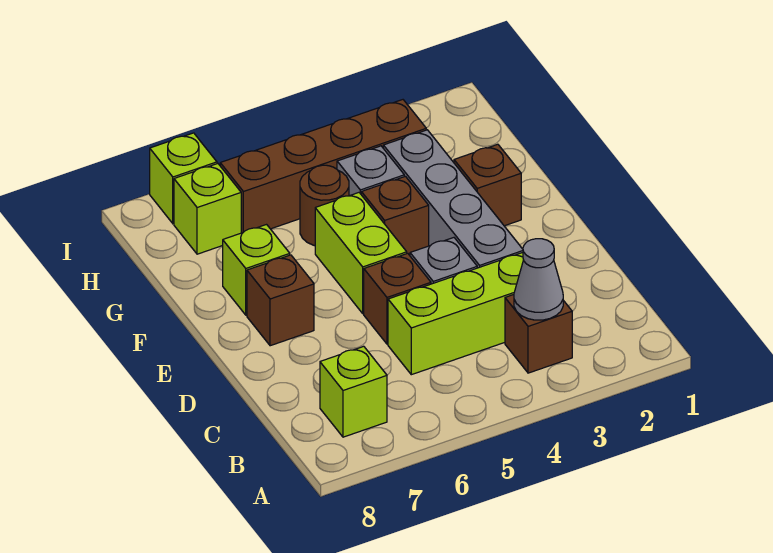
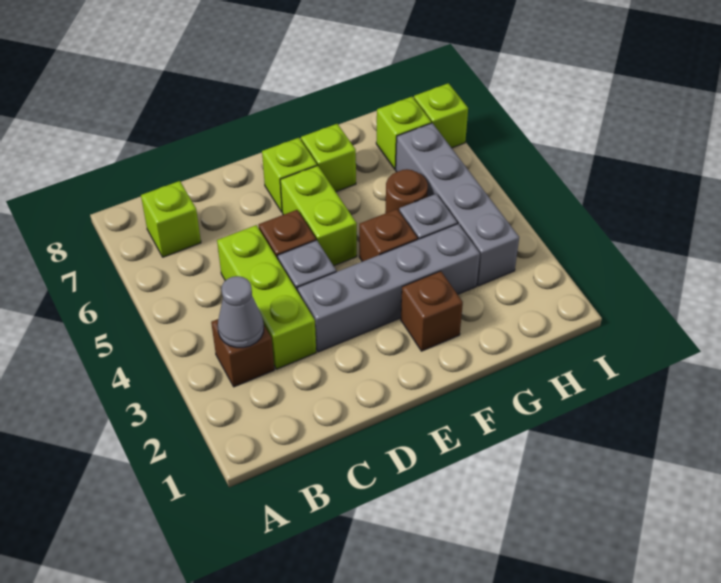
lime brick E5:F5 level 1 -> lime brick E5:E6 level 1
brown brick E7 level 1 -> lime brick E7 level 1
brown brick H3:H6 level 1 -> grey brick H3:H6 level 1

